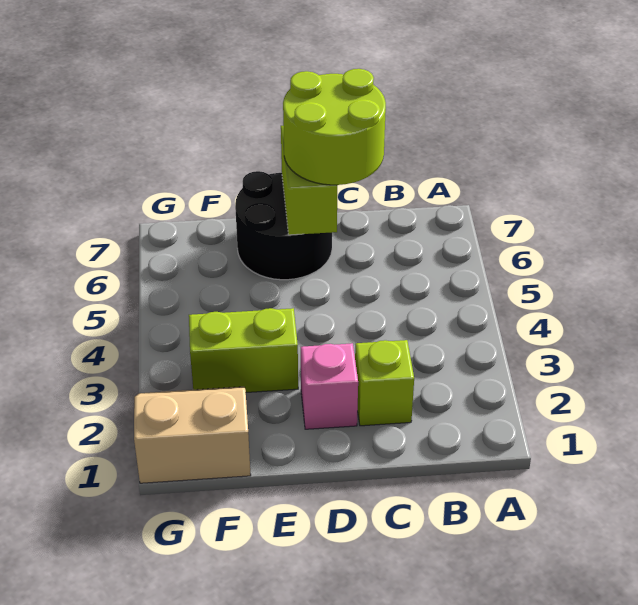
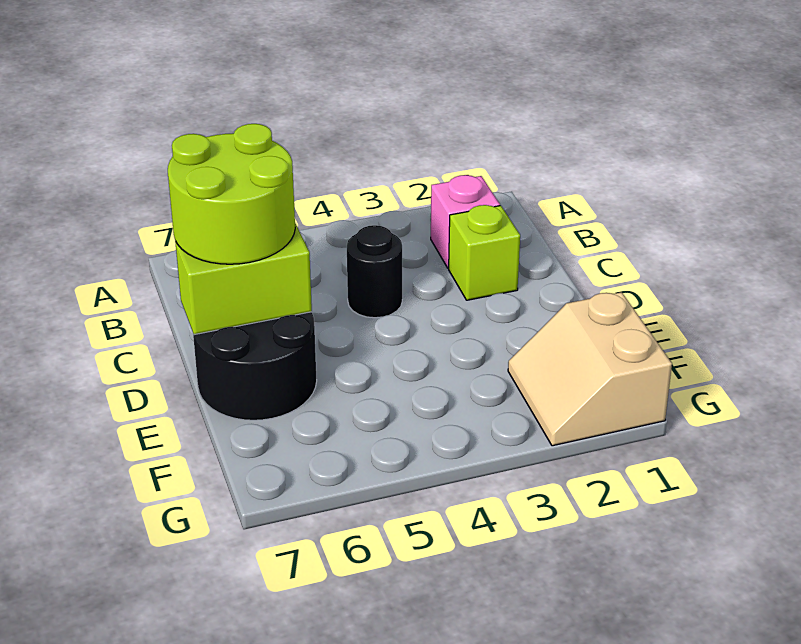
none -> black round brick C4 level 1
pink brick D2 level 1 -> pink brick B2 level 1
lime brick E3:F3 level 1 -> none

